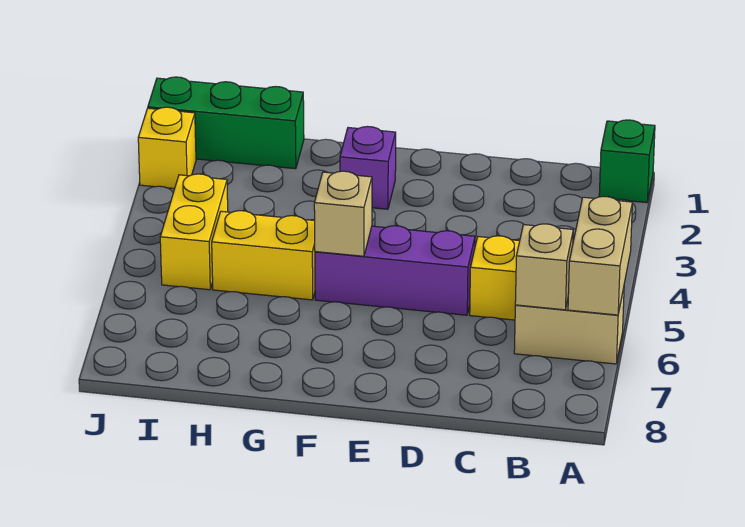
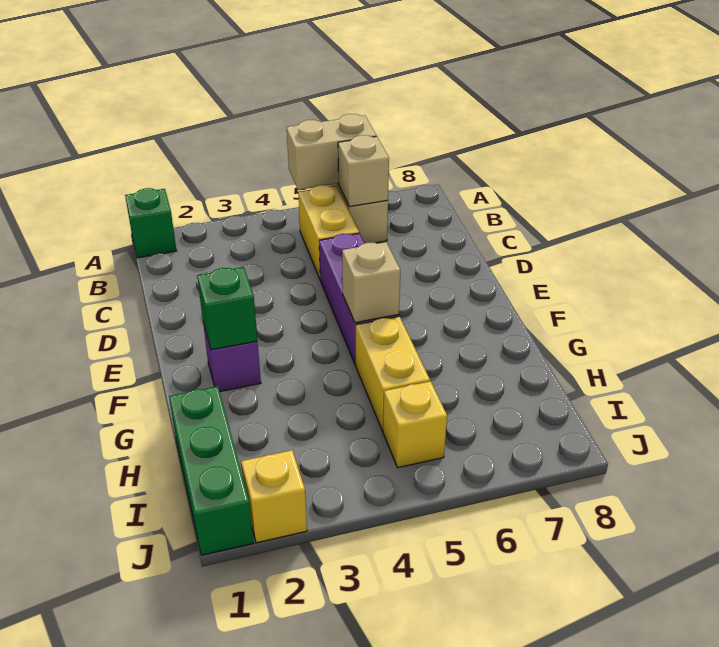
none -> green brick F2 level 2
yellow brick I4:I5 level 1 -> yellow brick I5 level 1

